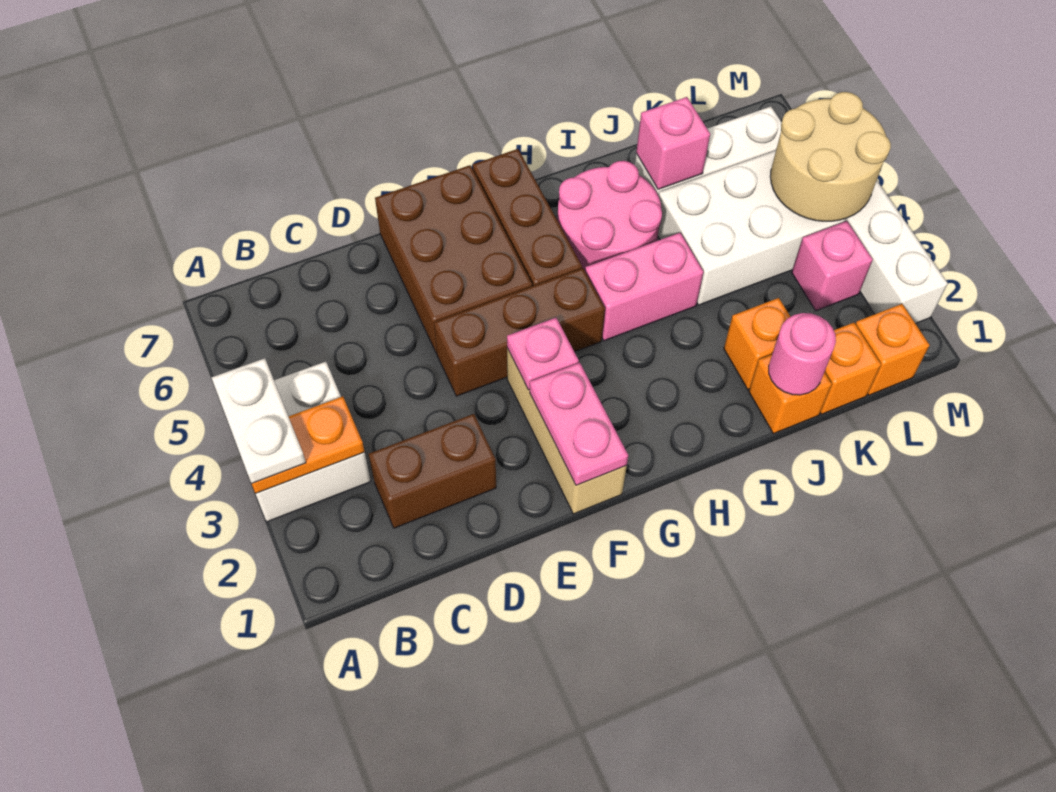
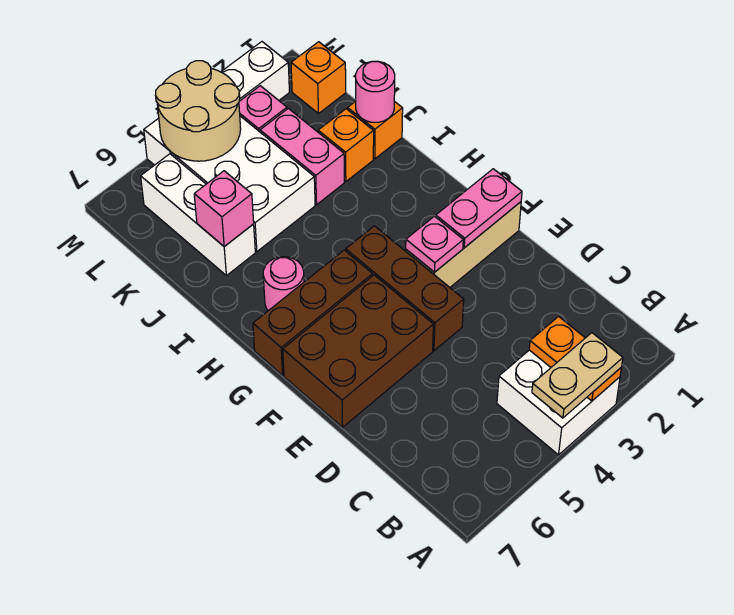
white plate A3:A4 level 3 -> tan plate A3:A4 level 3
brown brick C2:D2 level 1 -> none
pink brick H4:I4 level 1 -> pink brick J3:K3 level 1
pink round brick H5:I6 level 1 -> pink round brick H6 level 1
orange brick K1 level 1 -> none

